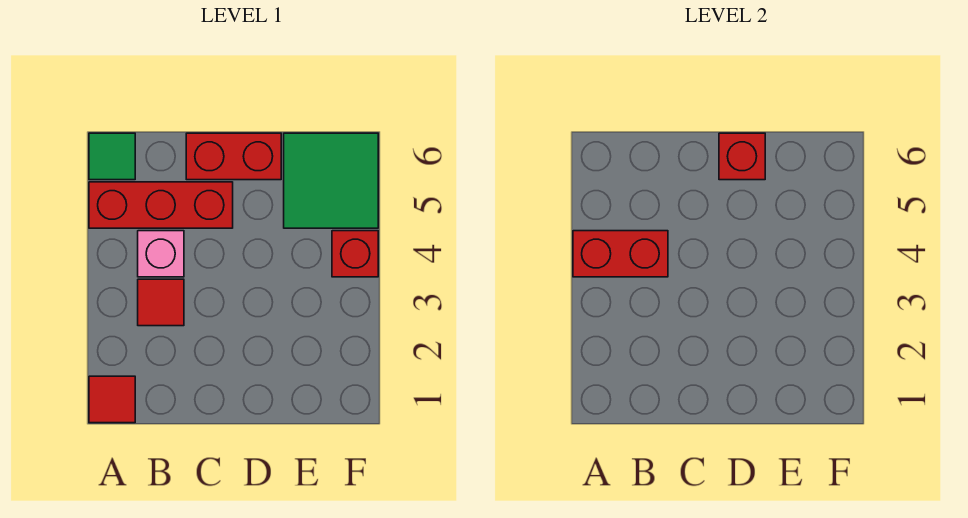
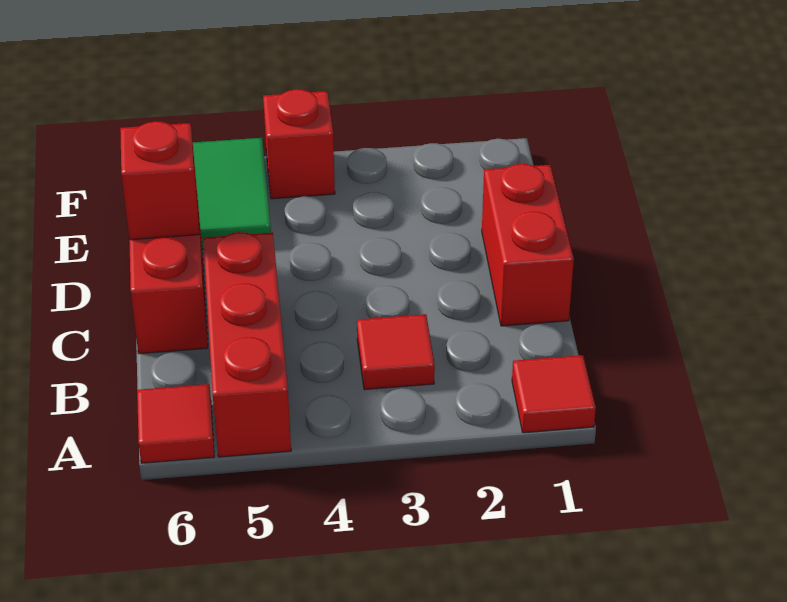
red brick A4:B4 level 2 -> red brick C1:D1 level 1
green tile A6 level 1 -> red tile A6 level 1
pink brick B4 level 1 -> none

